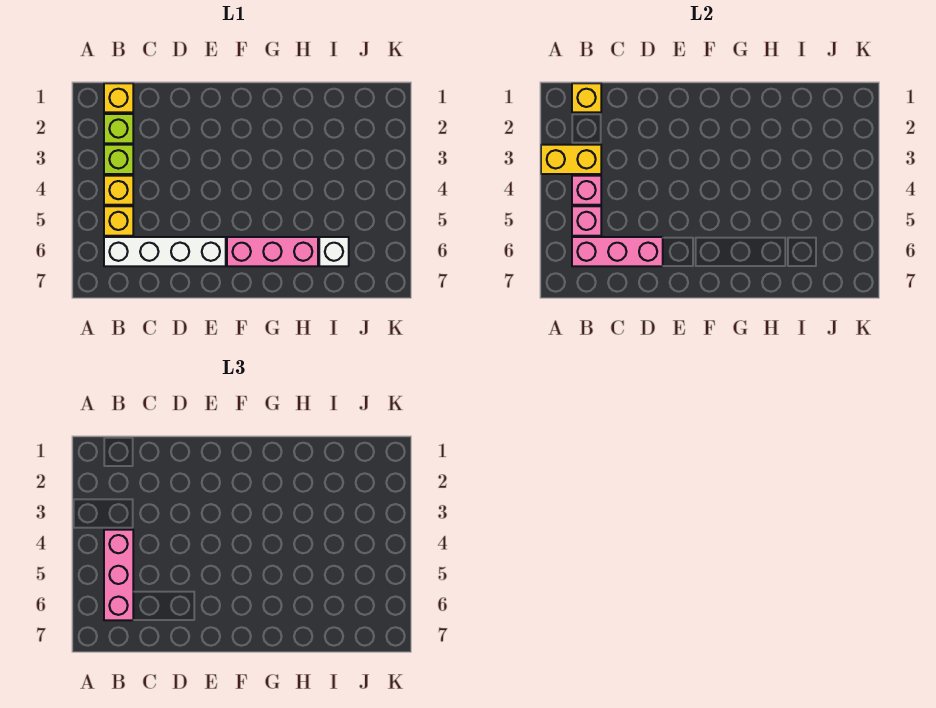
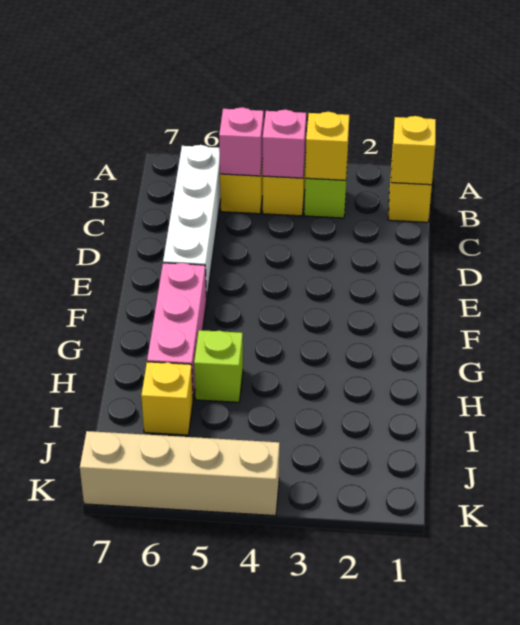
yellow brick A3:B3 level 2 -> yellow brick B3 level 2
lime brick B2 level 1 -> lime brick H5 level 1
pink brick B4:B6 level 3 -> none
pink brick B6:D6 level 2 -> none
white brick I6 level 1 -> yellow brick I6 level 1
none -> tan brick K4:K7 level 1

